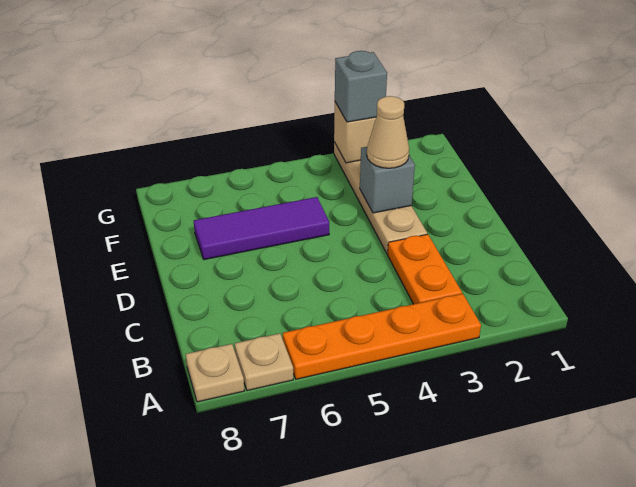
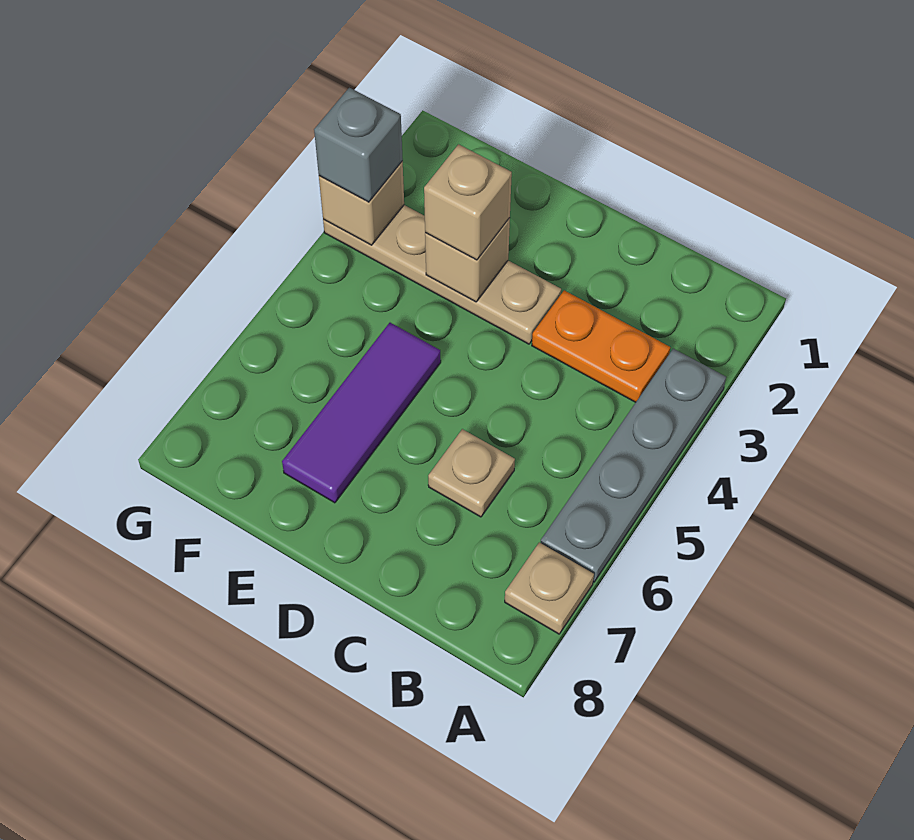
orange plate A3:A6 level 1 -> grey plate A3:A6 level 1
tan plate A8 level 1 -> tan plate C6 level 1
grey brick E3 level 2 -> tan brick E3 level 2
tan cone E3 level 3 -> tan brick E3 level 3

